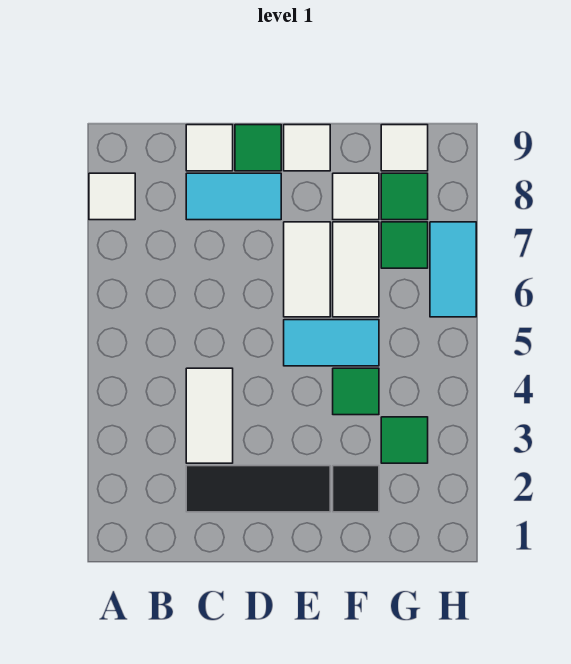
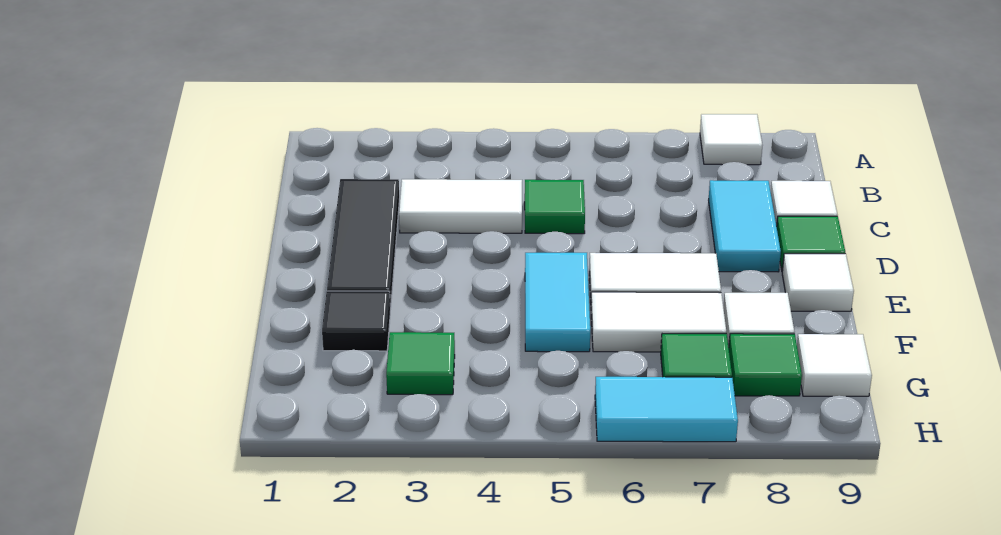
green tile F4 level 1 -> green tile C5 level 1

